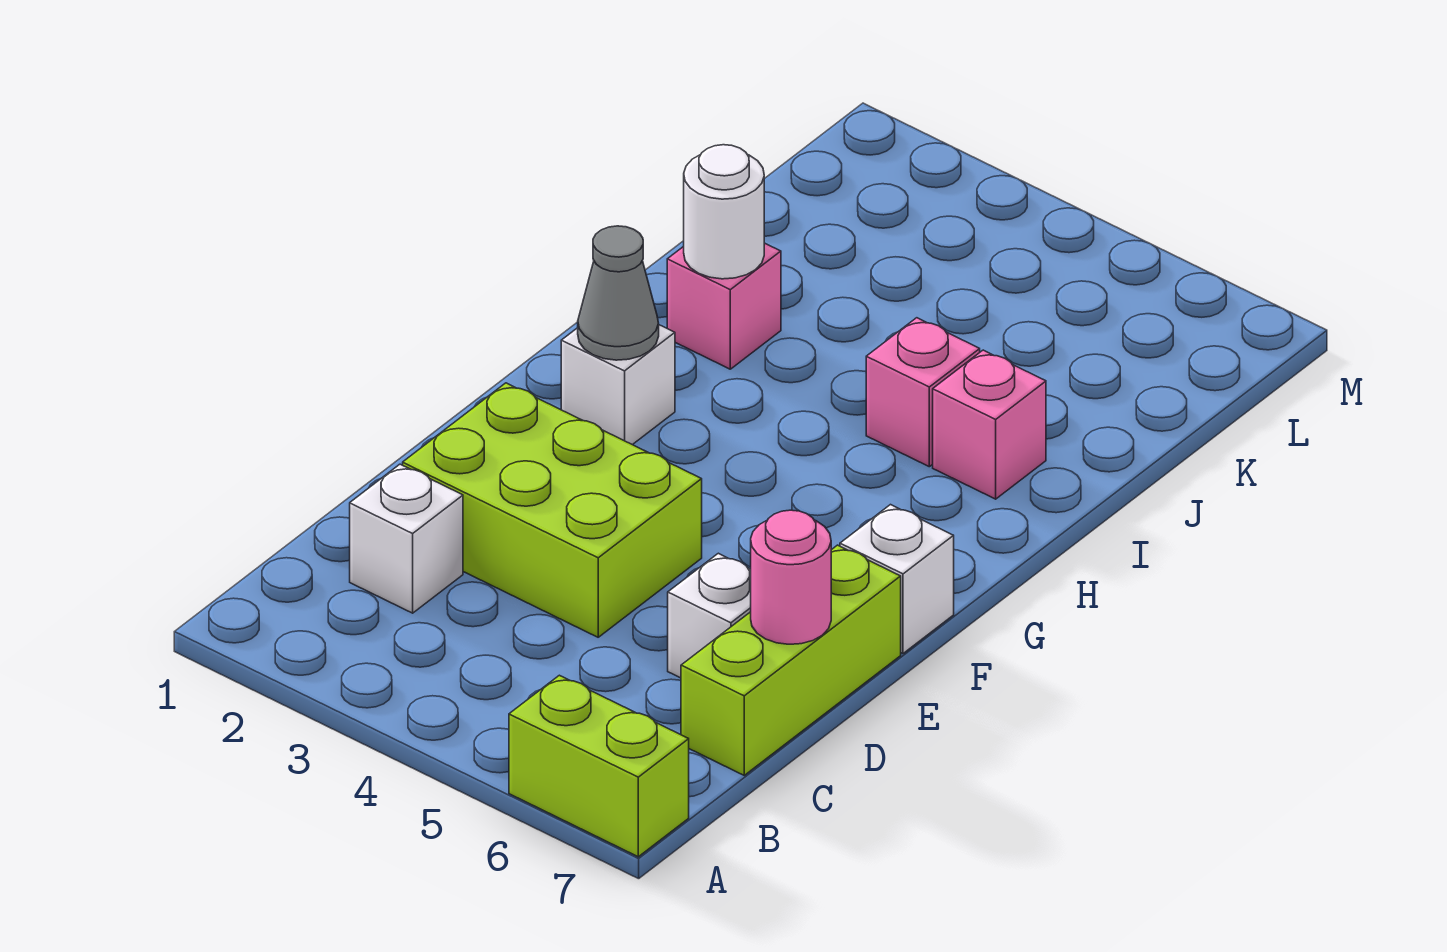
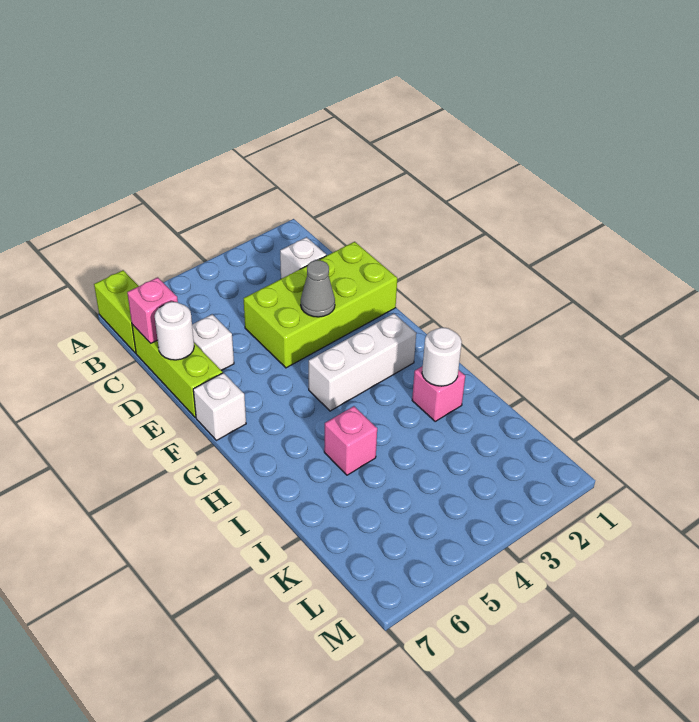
lime brick A6:A7 level 1 -> lime brick A7:B7 level 1
lime brick D2:E4 level 1 -> lime brick D1:E4 level 1
pink round brick D7 level 2 -> white round brick D7 level 2
white brick G2 level 1 -> white brick G2:G4 level 1
grey cone G2 level 2 -> grey cone E3 level 2
pink brick I6 level 1 -> pink brick C7 level 2

